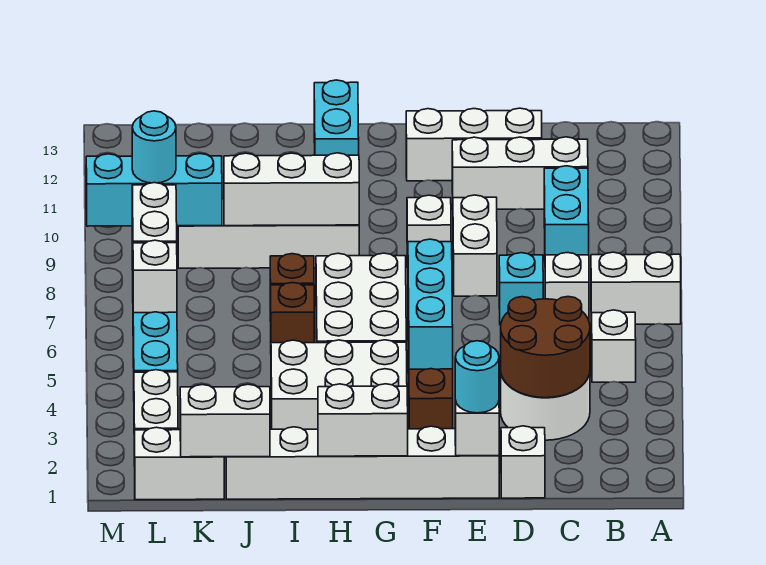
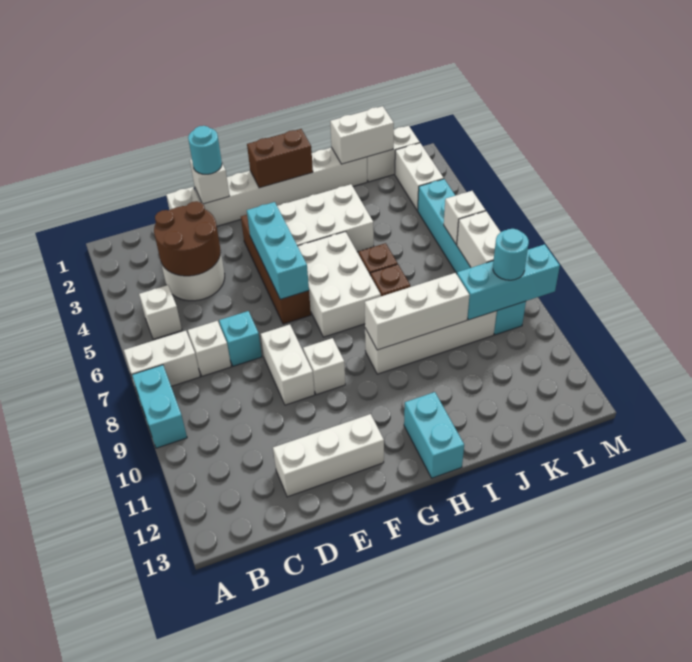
cyan brick C9:C10 level 1 -> cyan brick A8:A9 level 1
white brick C11:E11 level 1 -> none
white brick G1:H1 level 2 -> brown brick G1:H1 level 2

